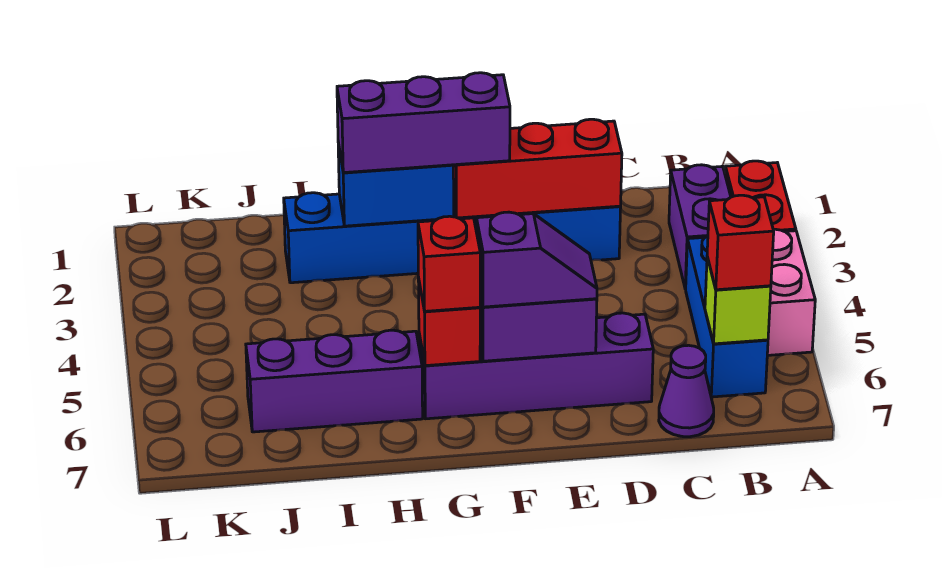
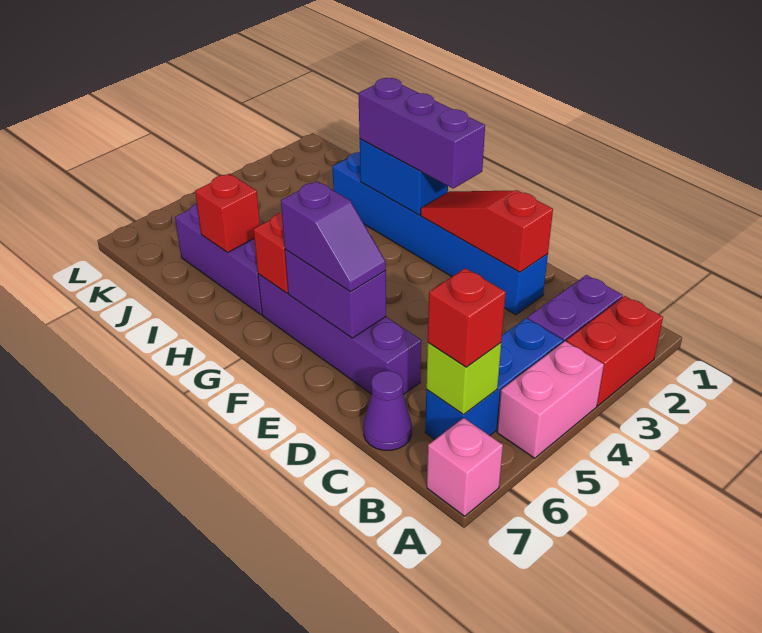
none -> pink brick A7 level 1
red brick D2:F2 level 2 -> red slope D2:F2 level 2 top D
red brick G6 level 3 -> red brick I6 level 2

